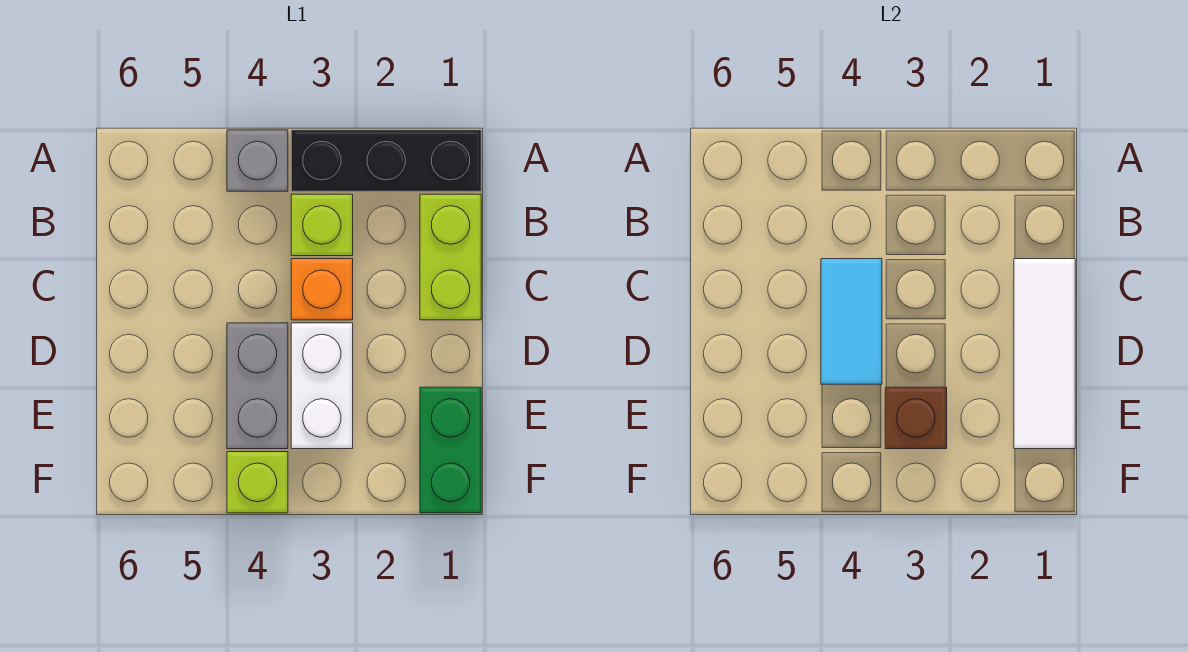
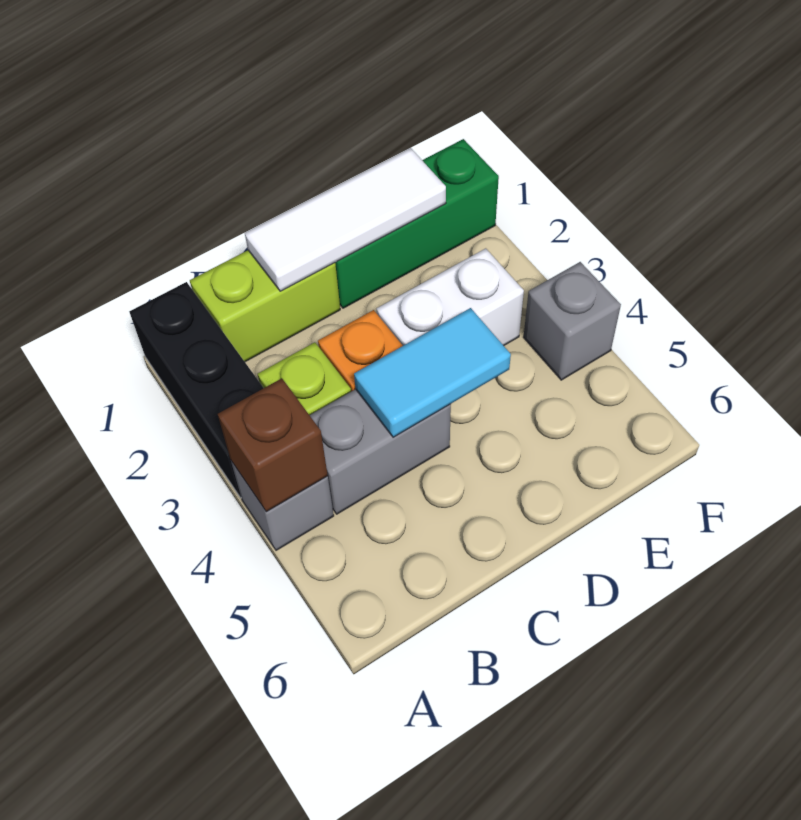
grey brick D4:E4 level 1 -> grey brick B4:C4 level 1
green brick E1:F1 level 1 -> green brick D1:F1 level 1
brown brick E3 level 2 -> brown brick A4 level 2
lime brick F4 level 1 -> grey brick F4 level 1

